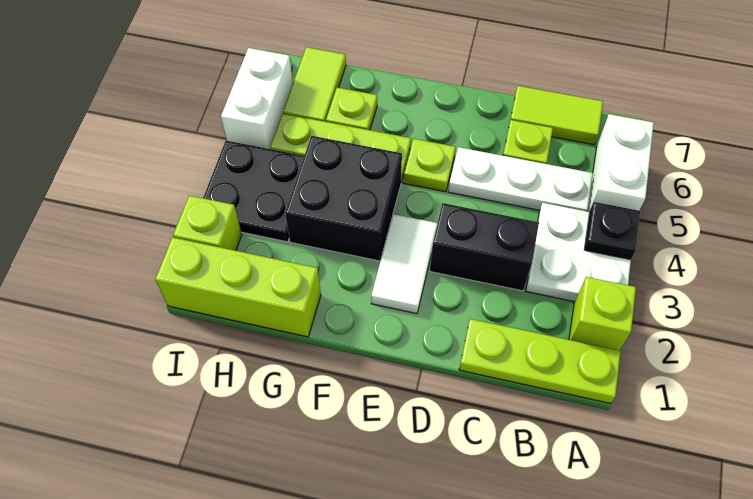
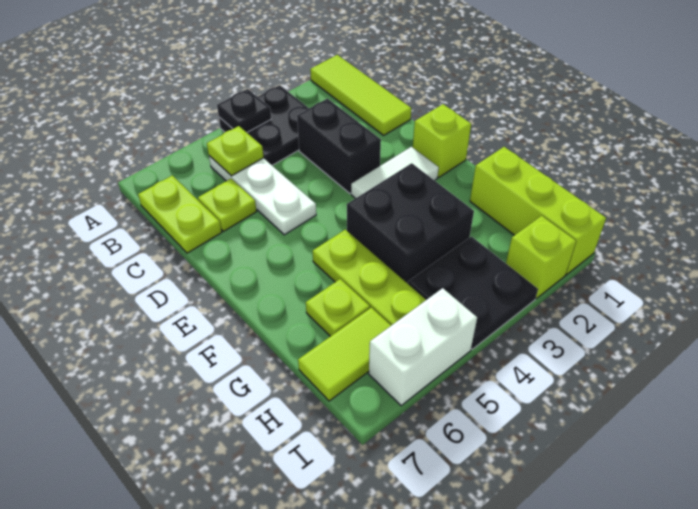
lime plate A1:C1 level 1 -> lime tile A1:C1 level 1
lime brick A2 level 1 -> lime brick E1 level 1
white plate A3:B4 level 1 -> black plate A3:B4 level 1
white brick A5:A6 level 1 -> none
lime tile B7:C7 level 1 -> lime plate B7:C7 level 1
lime plate E5 level 1 -> lime plate B5 level 2

